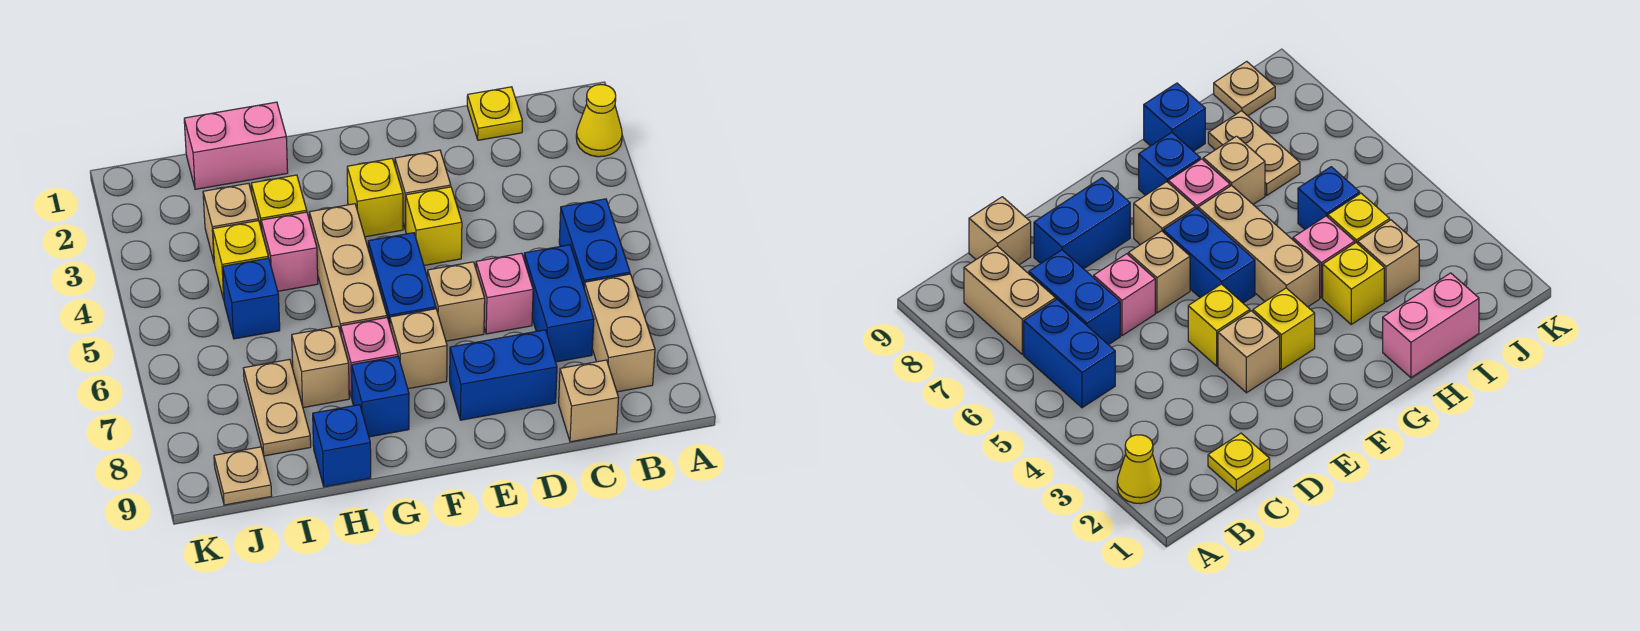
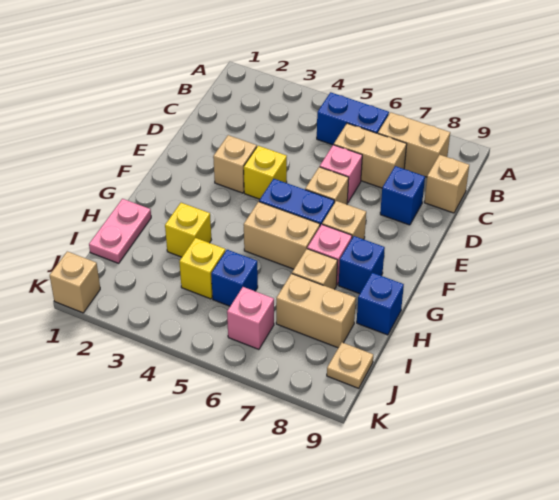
yellow cone A2 level 1 -> none
yellow plate C1 level 1 -> none
blue brick C6:C7 level 1 -> tan brick C6:C7 level 1
blue brick D8:E8 level 1 -> blue brick D8 level 1
yellow brick F3 level 1 -> none
tan brick G4:G6 level 1 -> tan brick G5:G6 level 1
pink brick H1:I1 level 1 -> pink plate H1:I1 level 1
pink brick H4 level 1 -> pink brick J6 level 1
tan brick I3 level 1 -> tan brick K1 level 1
tan plate I7:I8 level 1 -> tan brick I7:I8 level 1

